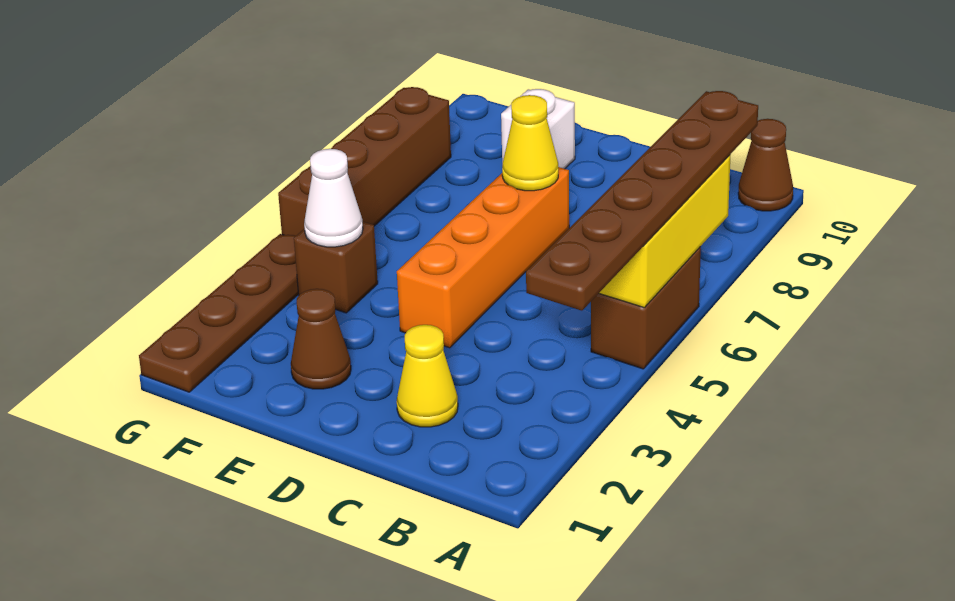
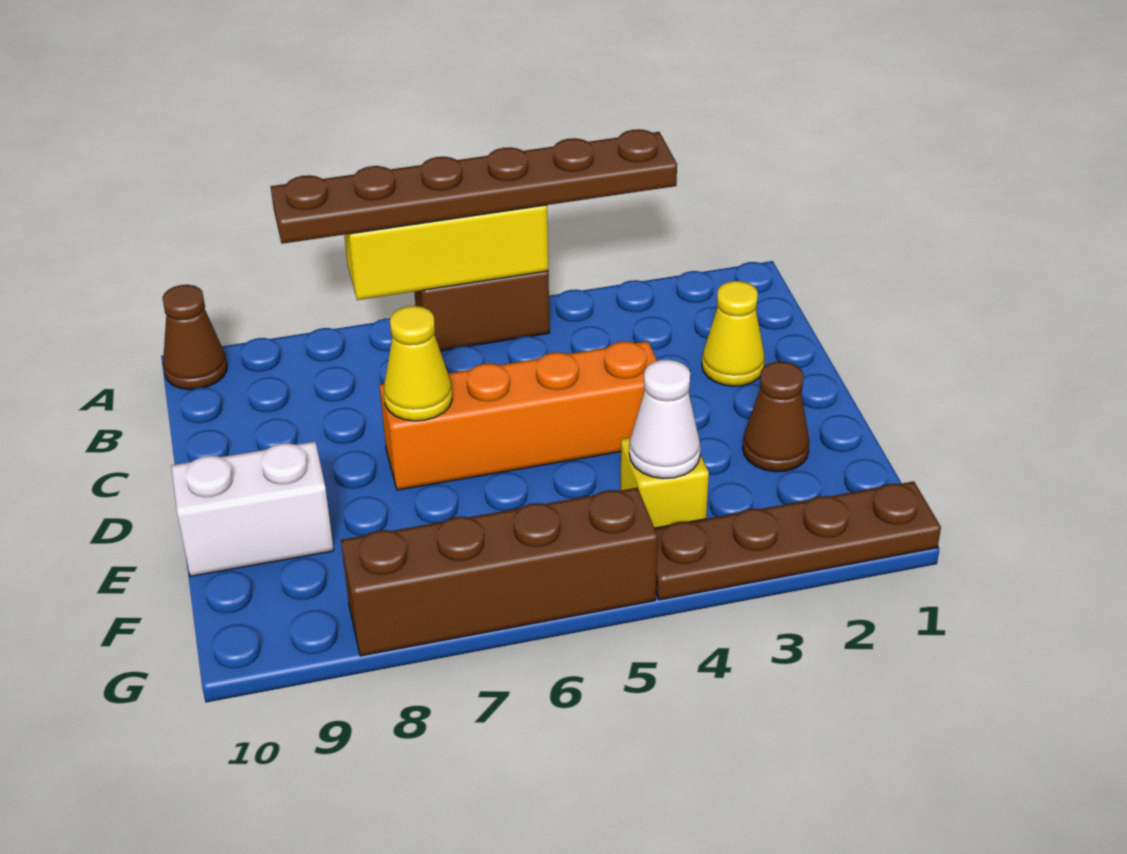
white brick E9 level 1 -> white brick E9:E10 level 1
brown brick F4 level 1 -> yellow brick F4 level 1

